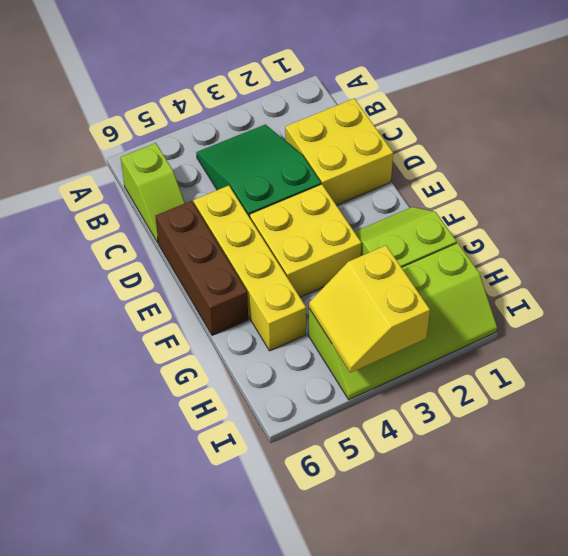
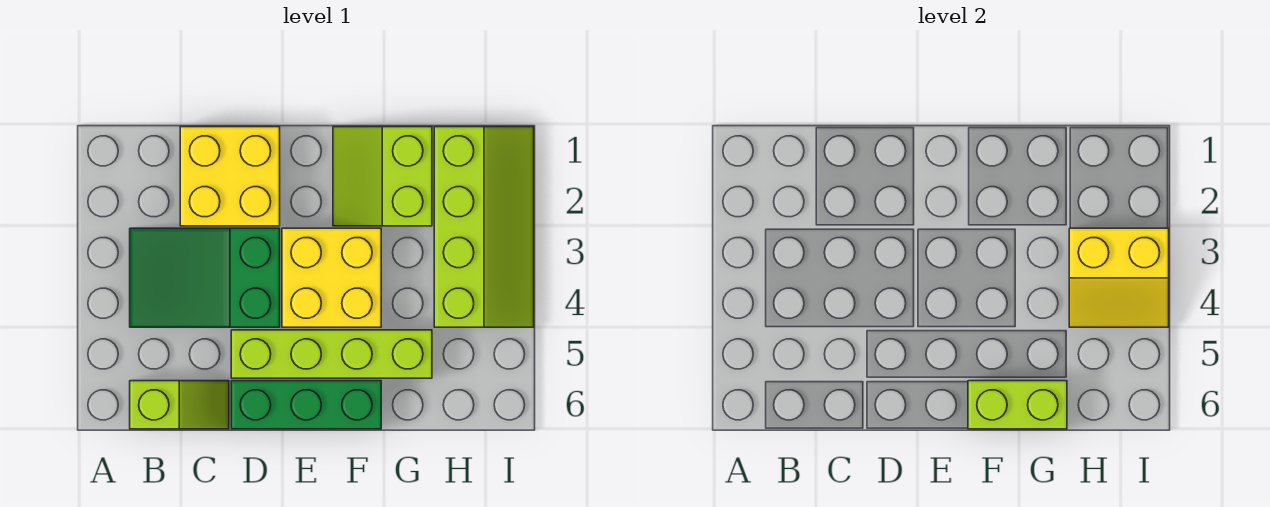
yellow brick D5:G5 level 1 -> lime brick D5:G5 level 1
brown brick D6:F6 level 1 -> green brick D6:F6 level 1
none -> lime brick F6:G6 level 2

